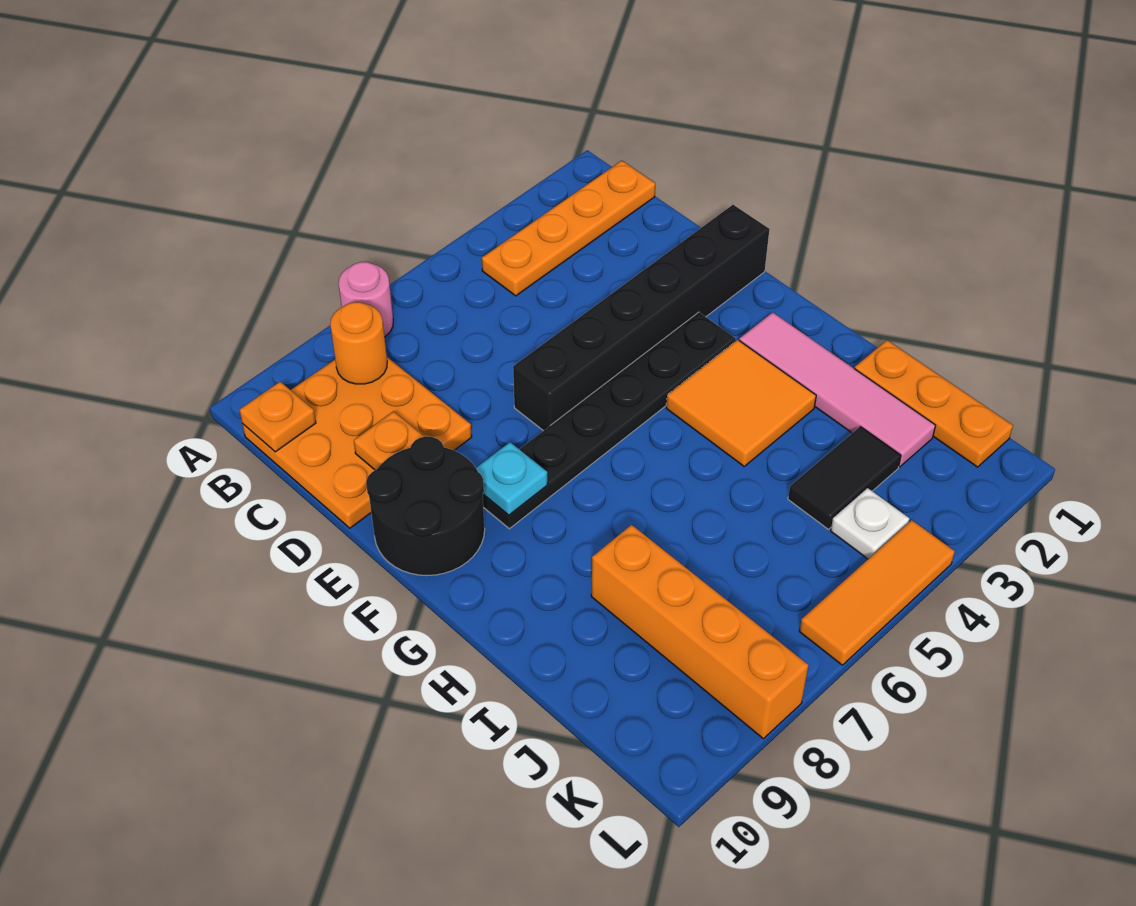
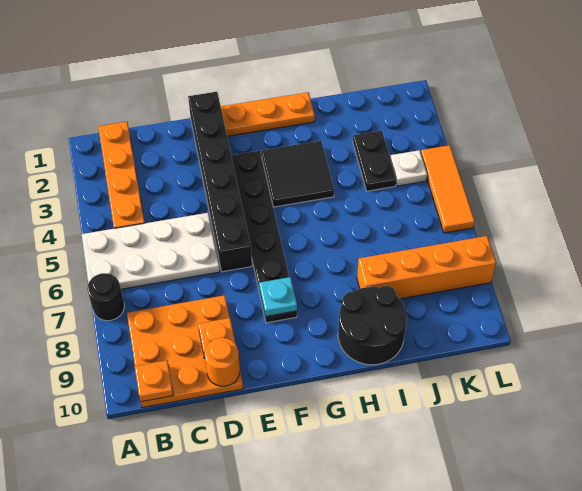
none -> white plate A5:D6 level 1
pink round brick A7 level 1 -> black round brick A7 level 1
orange round brick B8 level 2 -> orange round brick D10 level 2
black round brick E9:F10 level 1 -> black round brick H9:I10 level 1
pink tile G2:J2 level 1 -> none
orange tile G3:H4 level 1 -> black tile G3:H4 level 1
orange plate I1:K1 level 1 -> orange plate F1:H1 level 1
black tile J3:J4 level 1 -> black plate J3:J4 level 1

